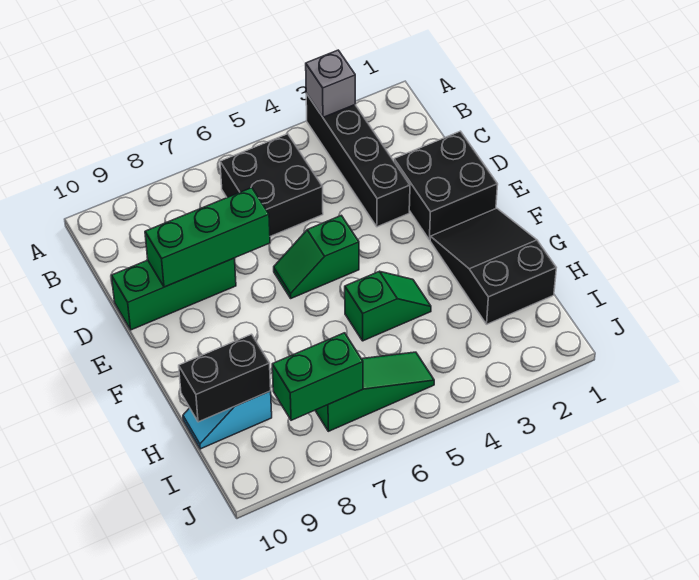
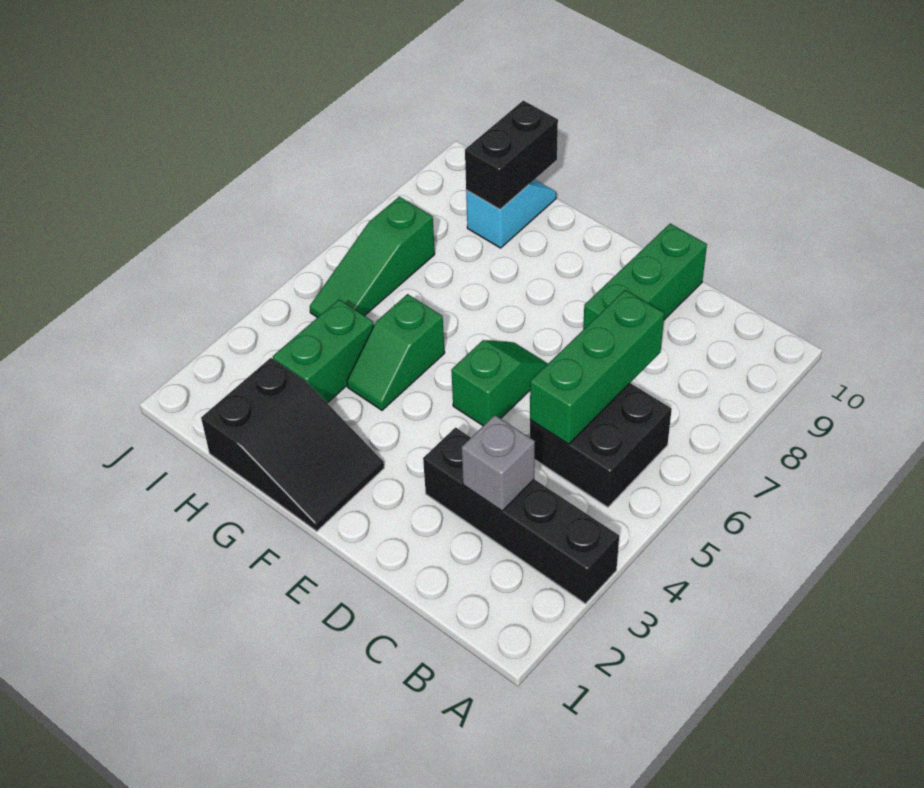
grey brick A3 level 2 -> grey brick C3 level 2
black brick D1:E2 level 1 -> none
green brick D7:D9 level 2 -> green brick C5:C7 level 2
green brick I7:I8 level 2 -> green brick H3:H4 level 1

